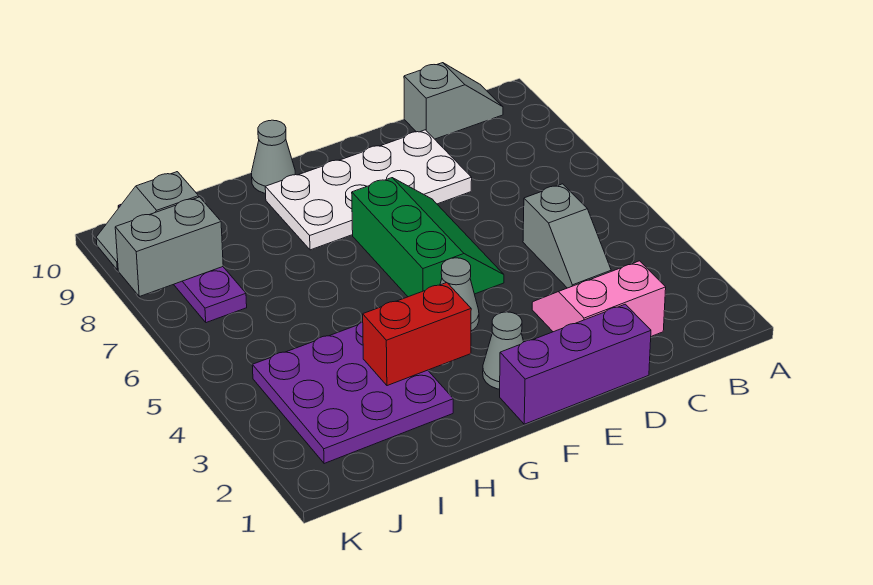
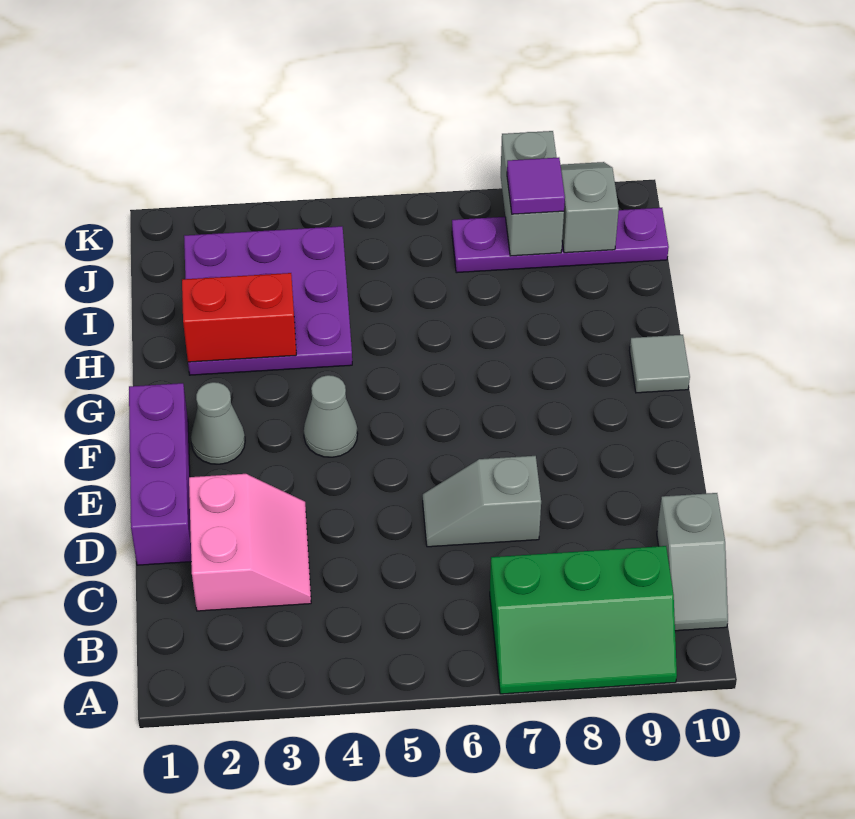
grey slope C4:C5 level 1 top 5 -> grey slope D6:D7 level 1 top 7
white plate D8:G9 level 1 -> none
green slope E5:F7 level 1 top F -> green slope A7:B9 level 1 top B
red brick G3:H3 level 2 -> red brick H2:H3 level 2
grey cone G10 level 1 -> grey tile G10 level 1
none -> purple tile J8 level 3

